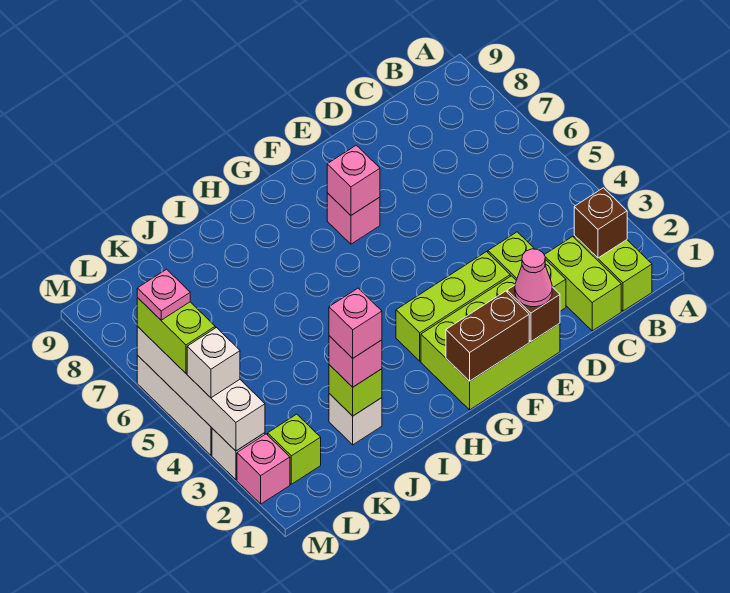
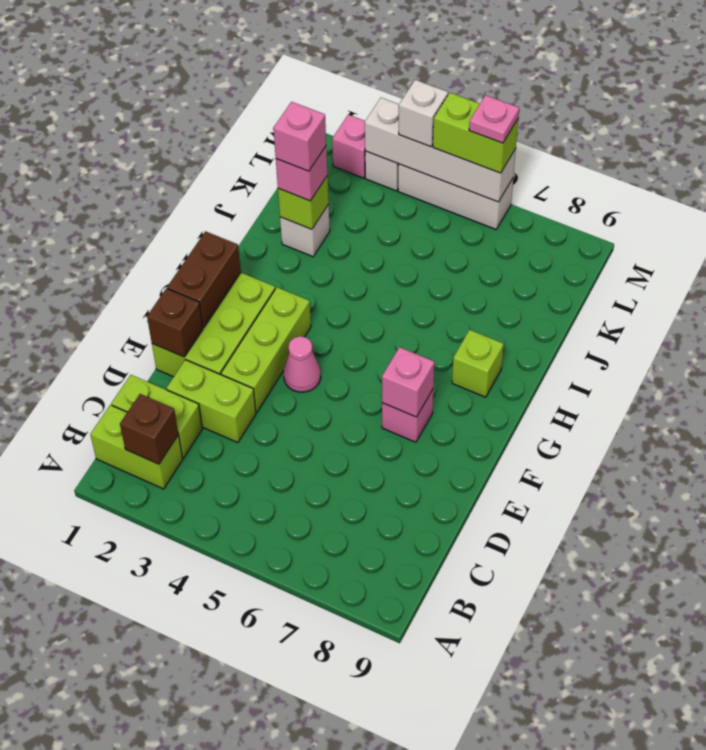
pink cone E1 level 3 -> pink cone F4 level 1
lime brick L2 level 1 -> lime brick H8 level 1

